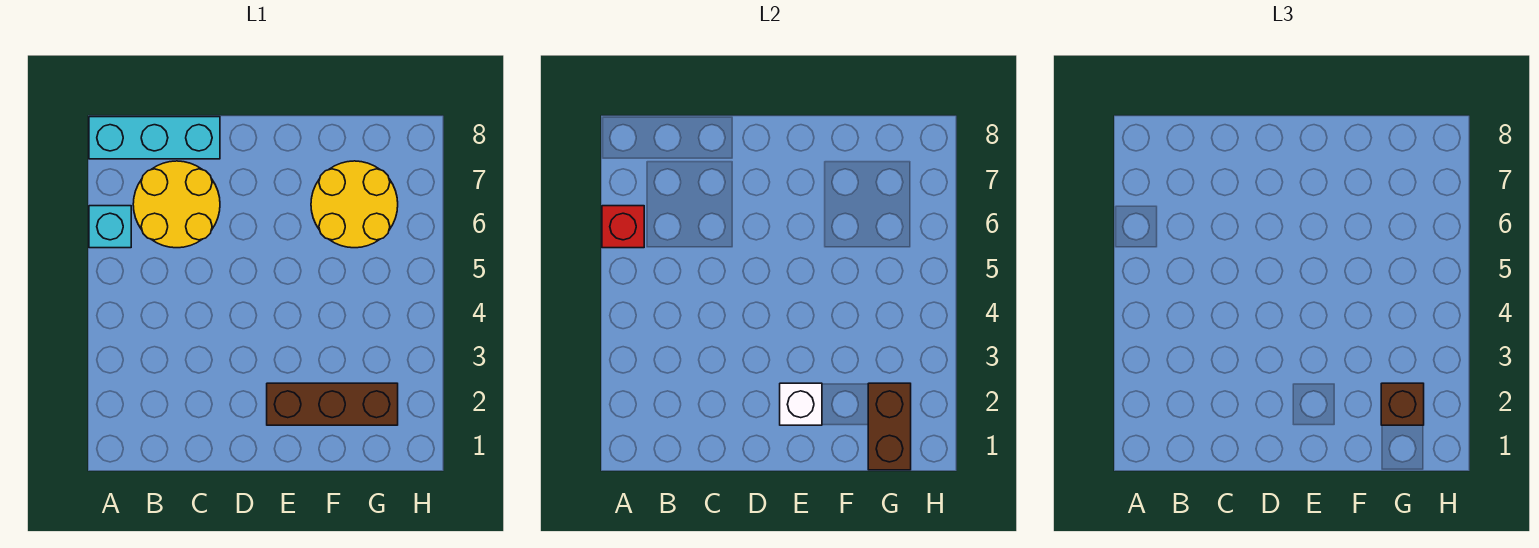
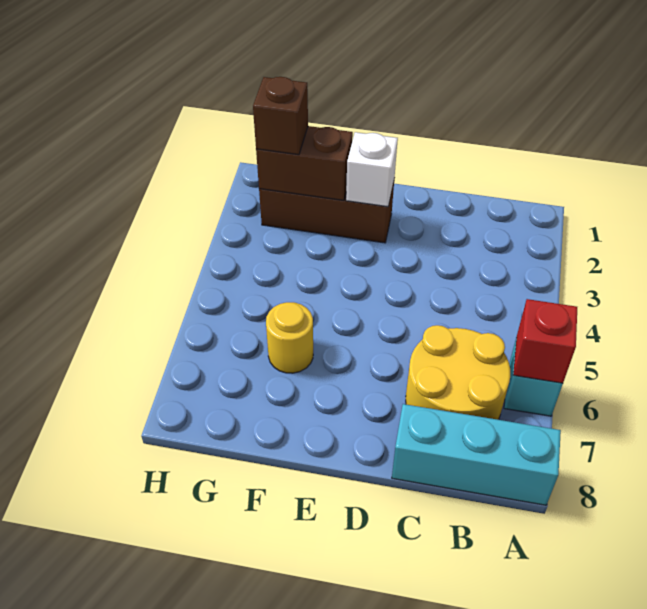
yellow round brick F6:G7 level 1 -> yellow round brick F6 level 1
brown brick G1:G2 level 2 -> brown brick F2:G2 level 2

